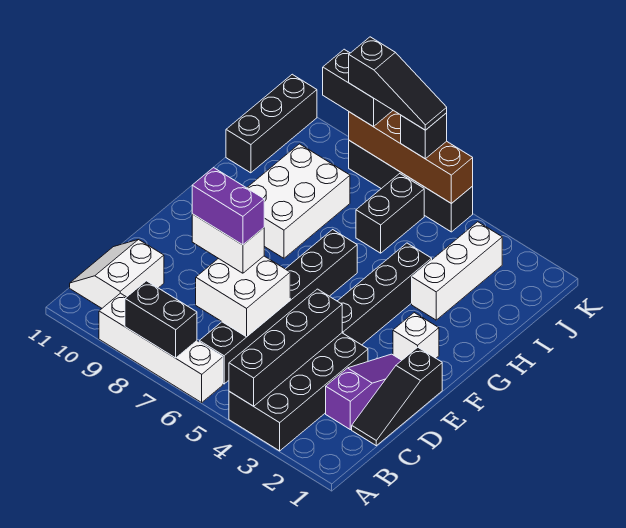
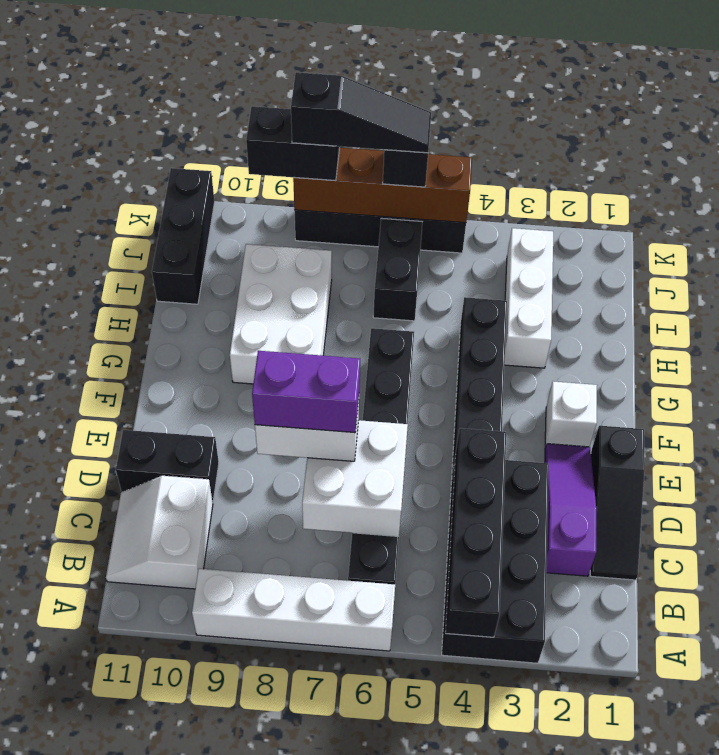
black brick A7:A8 level 2 -> black brick D10:D11 level 1

